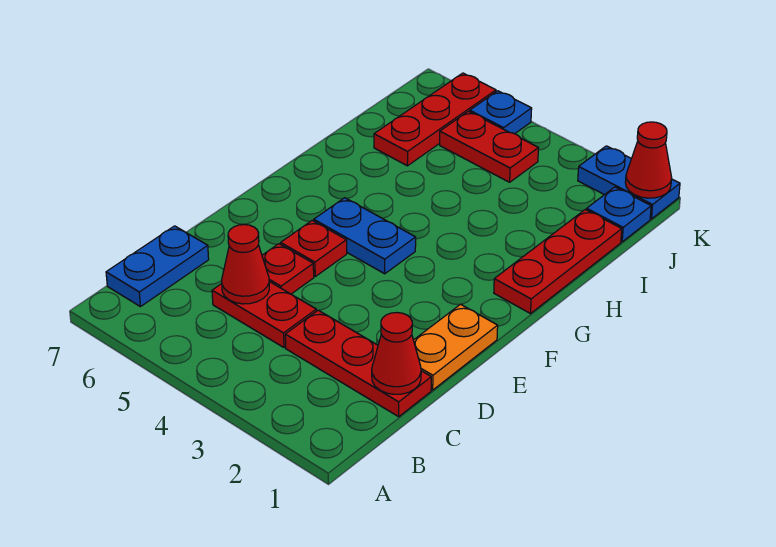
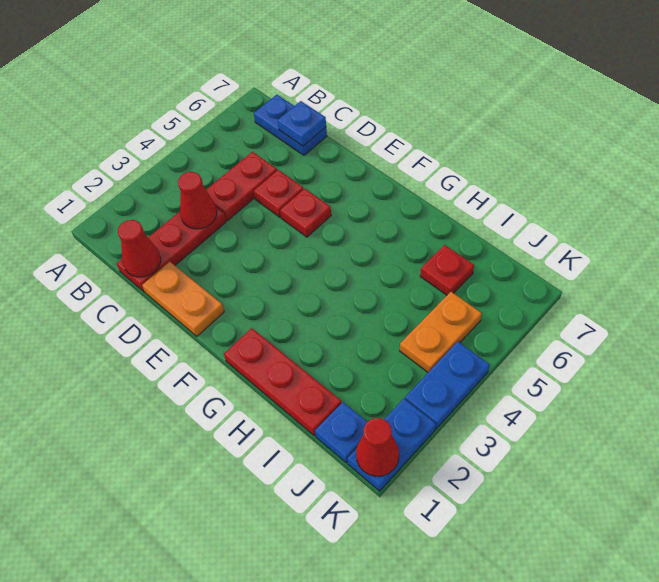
red cone C5 level 2 -> red cone C3 level 2
blue plate F4:F5 level 1 -> blue plate K3:K4 level 1
red plate I6:K6 level 1 -> red plate I6 level 1
red plate J4:J5 level 1 -> orange plate J4:J5 level 1
blue plate K5 level 1 -> blue plate C7 level 2

